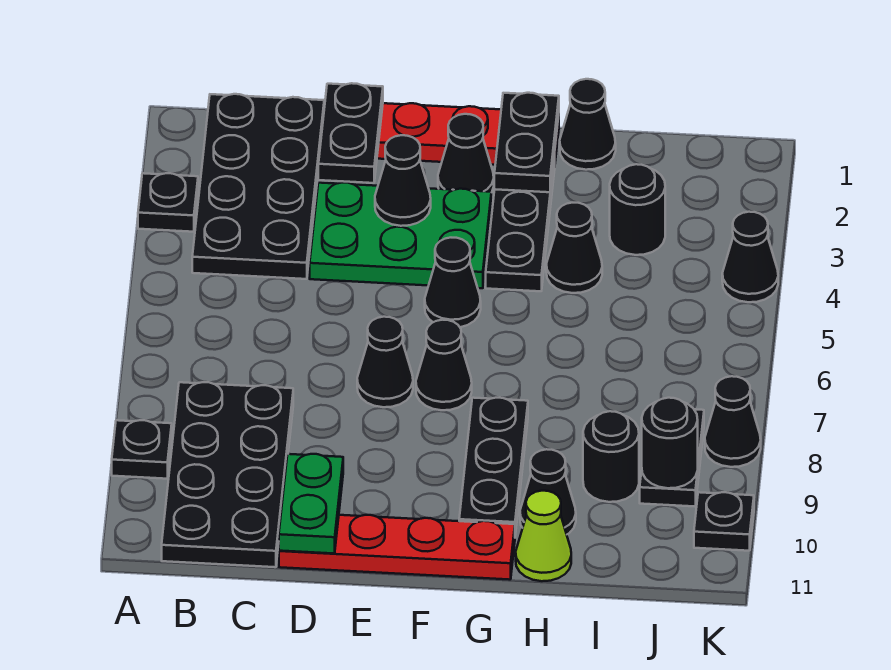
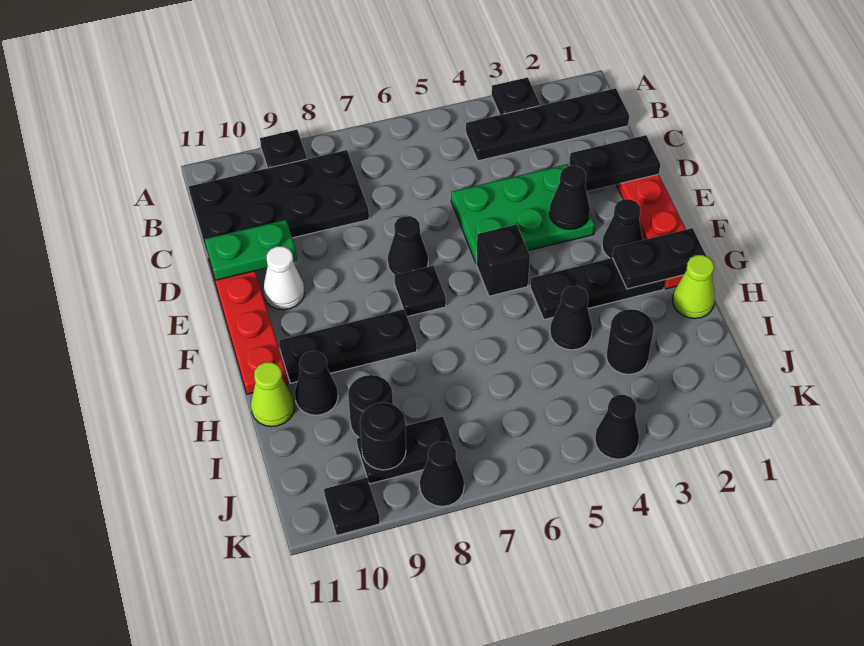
black plate B1:C4 level 1 -> black plate B1:B4 level 1
green plate D3:F4 level 1 -> green plate D3:E5 level 1
none -> white cone E10 level 1
black cone F5 level 1 -> black brick F5 level 1
black cone F7 level 1 -> black plate F7 level 1
black cone H1 level 1 -> lime cone H1 level 1

